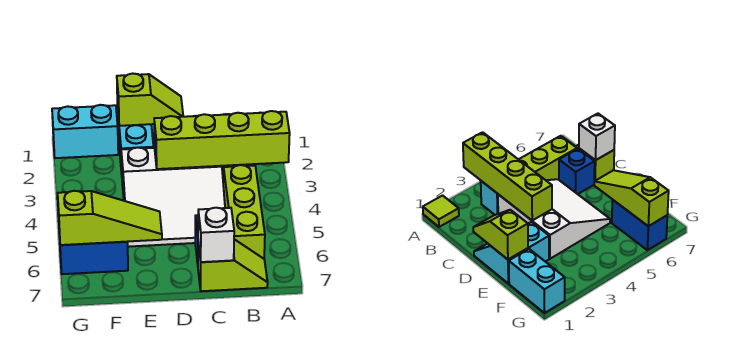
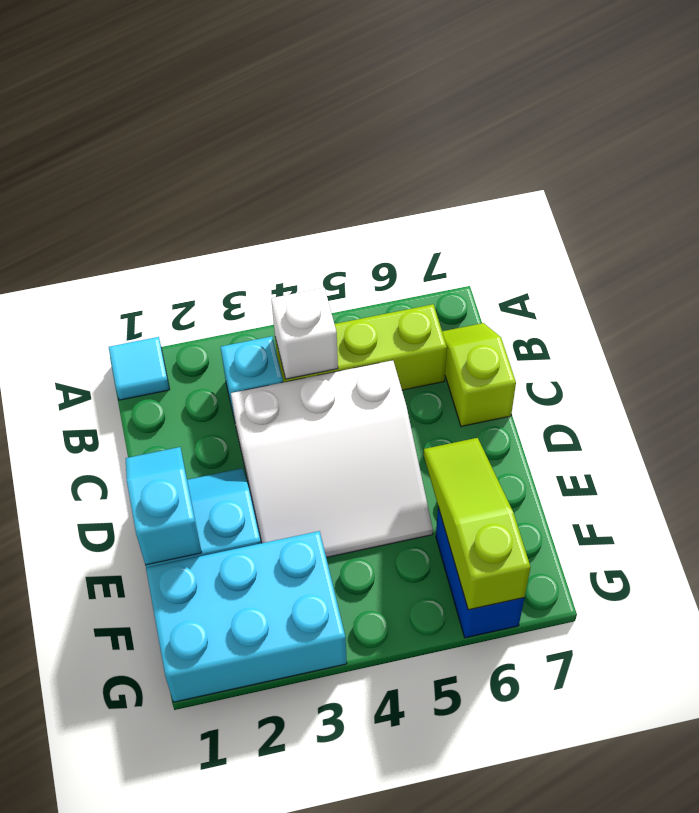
lime tile A1 level 1 -> cyan tile A1 level 1
lime brick A3:D3 level 2 -> none
white slope C3:E5 level 1 top 3 -> white slope C3:E5 level 1 top C
blue brick C6 level 1 -> none
white brick C7 level 2 -> white brick B4 level 2
lime slope D1:E1 level 2 top E -> cyan slope D1:E1 level 2 top E
cyan brick F1:G1 level 1 -> cyan brick F1:G3 level 1

